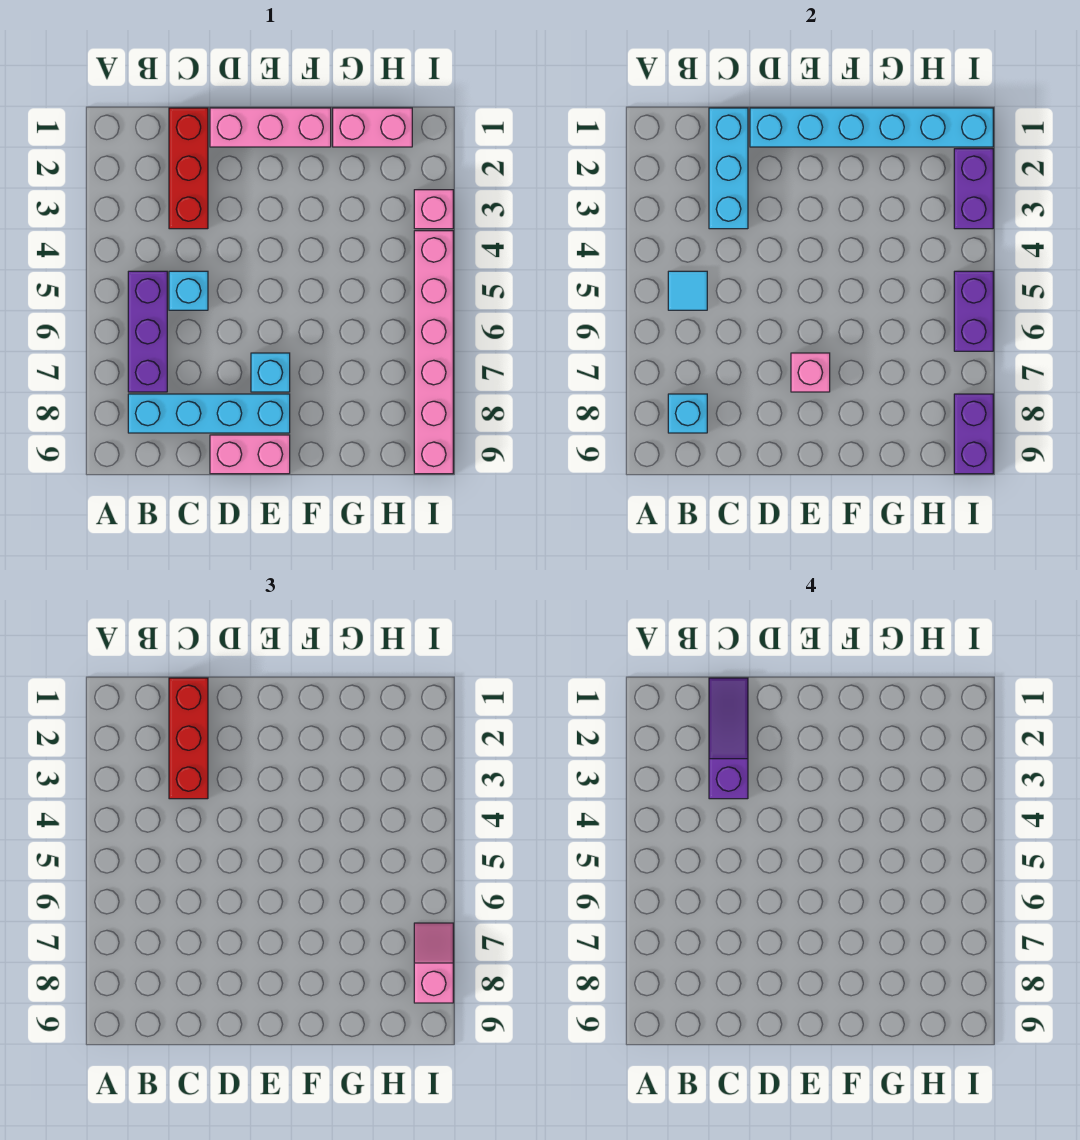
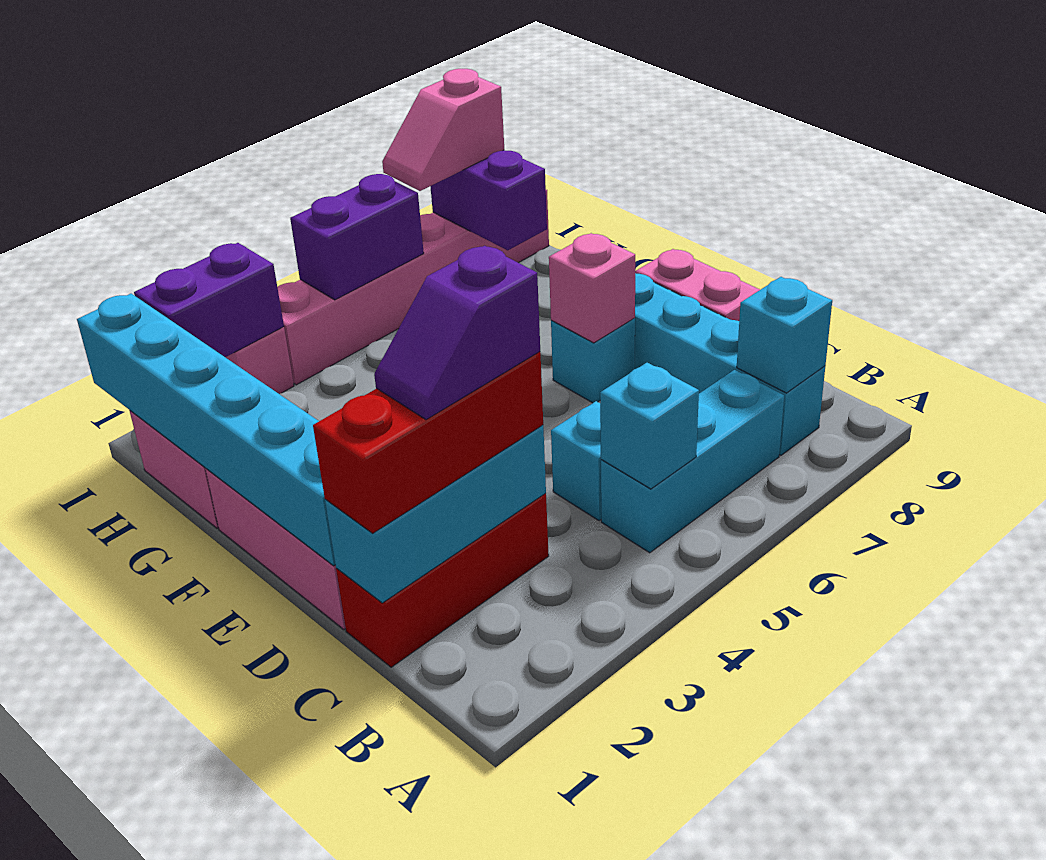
purple brick B5:B7 level 1 -> cyan brick B5:B7 level 1
cyan tile B5 level 2 -> cyan brick B5 level 2
purple slope C1:C3 level 4 top 3 -> purple slope C2:C3 level 4 top 3
purple brick I8:I9 level 2 -> purple brick H8:I8 level 2

